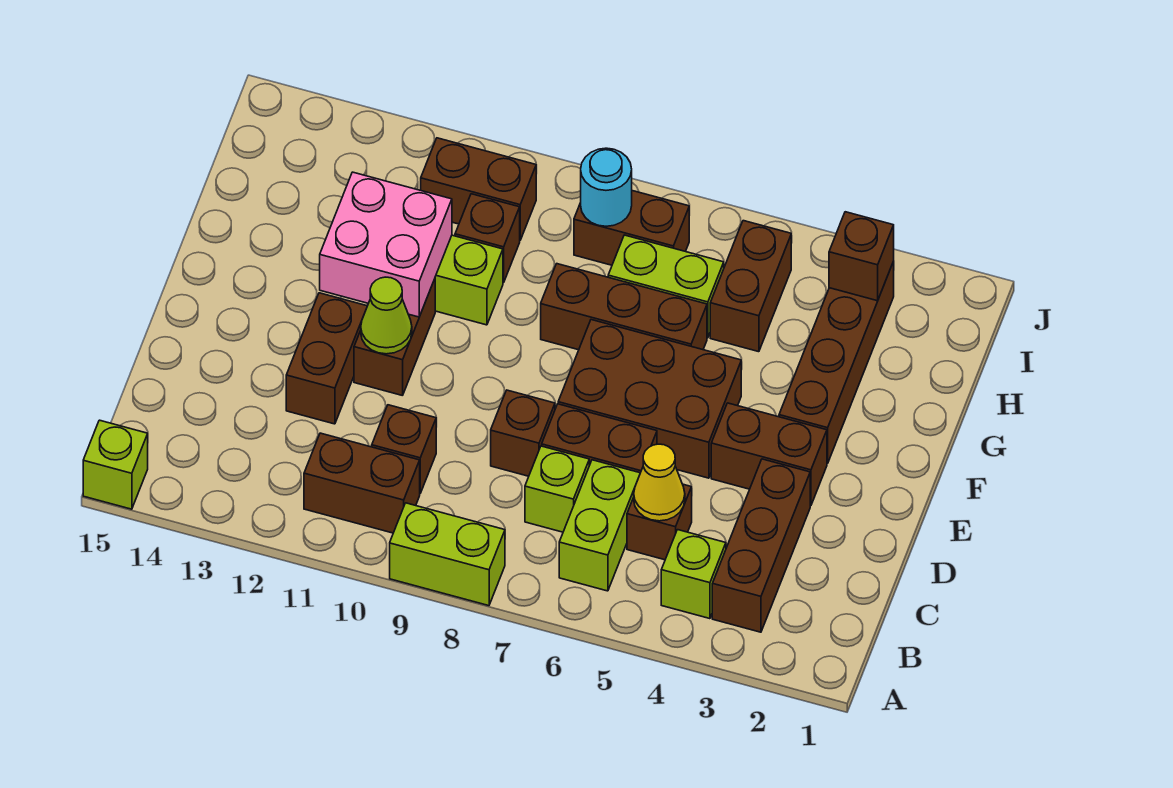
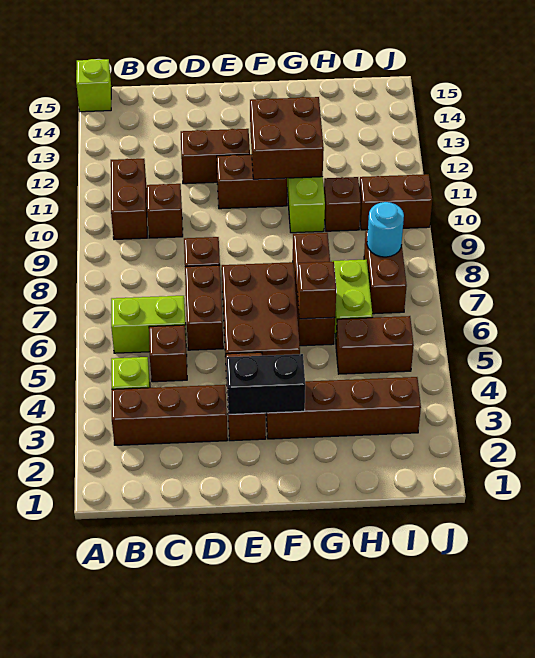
lime brick A8:A9 level 1 -> none
yellow cone C5 level 2 -> none
lime brick C7 level 1 -> none
none -> black brick E3:F3 level 2
lime cone E11 level 2 -> none
pink brick F11:G12 level 2 -> brown brick F11:G12 level 2
brown brick I3 level 2 -> brown brick G6 level 2
brown brick I10:I11 level 1 -> brown brick I10:J10 level 1

